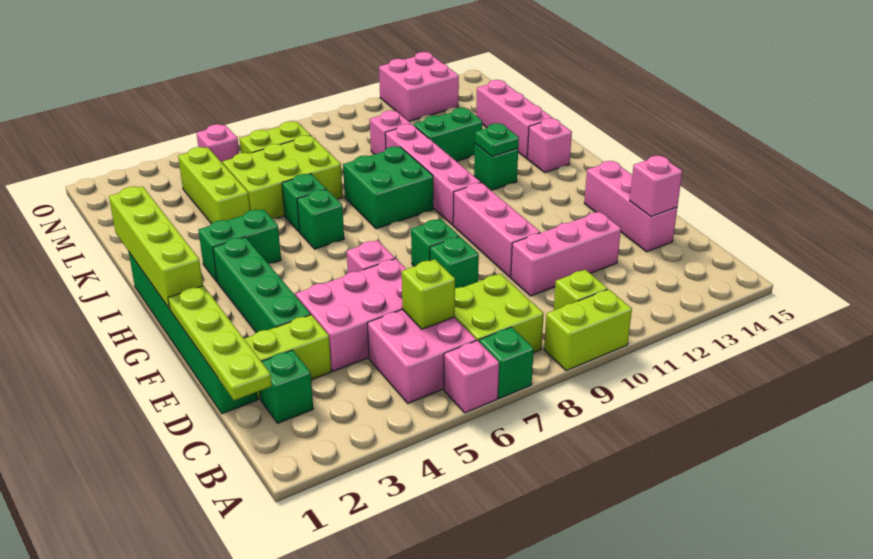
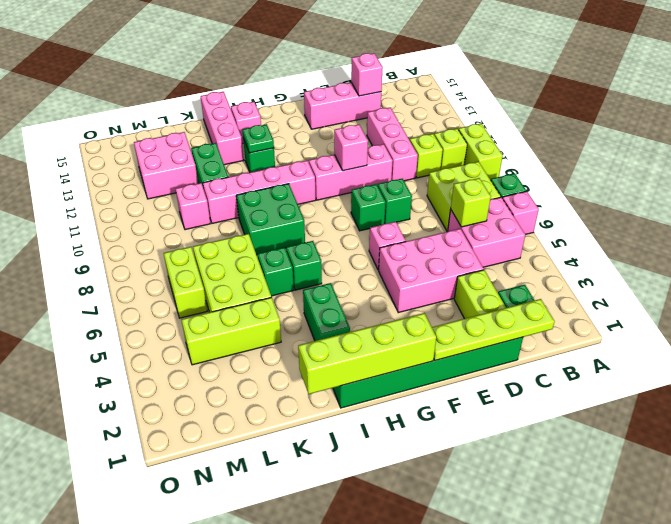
none -> lime brick C10 level 1
pink brick D4:E6 level 1 -> pink brick D4:F5 level 1
green brick E3:H3 level 1 -> none
pink brick J14:L14 level 1 -> pink brick J13:J15 level 1
pink brick N5 level 1 -> pink brick F10 level 2
pink brick N12:O13 level 1 -> pink brick L12:M13 level 1

